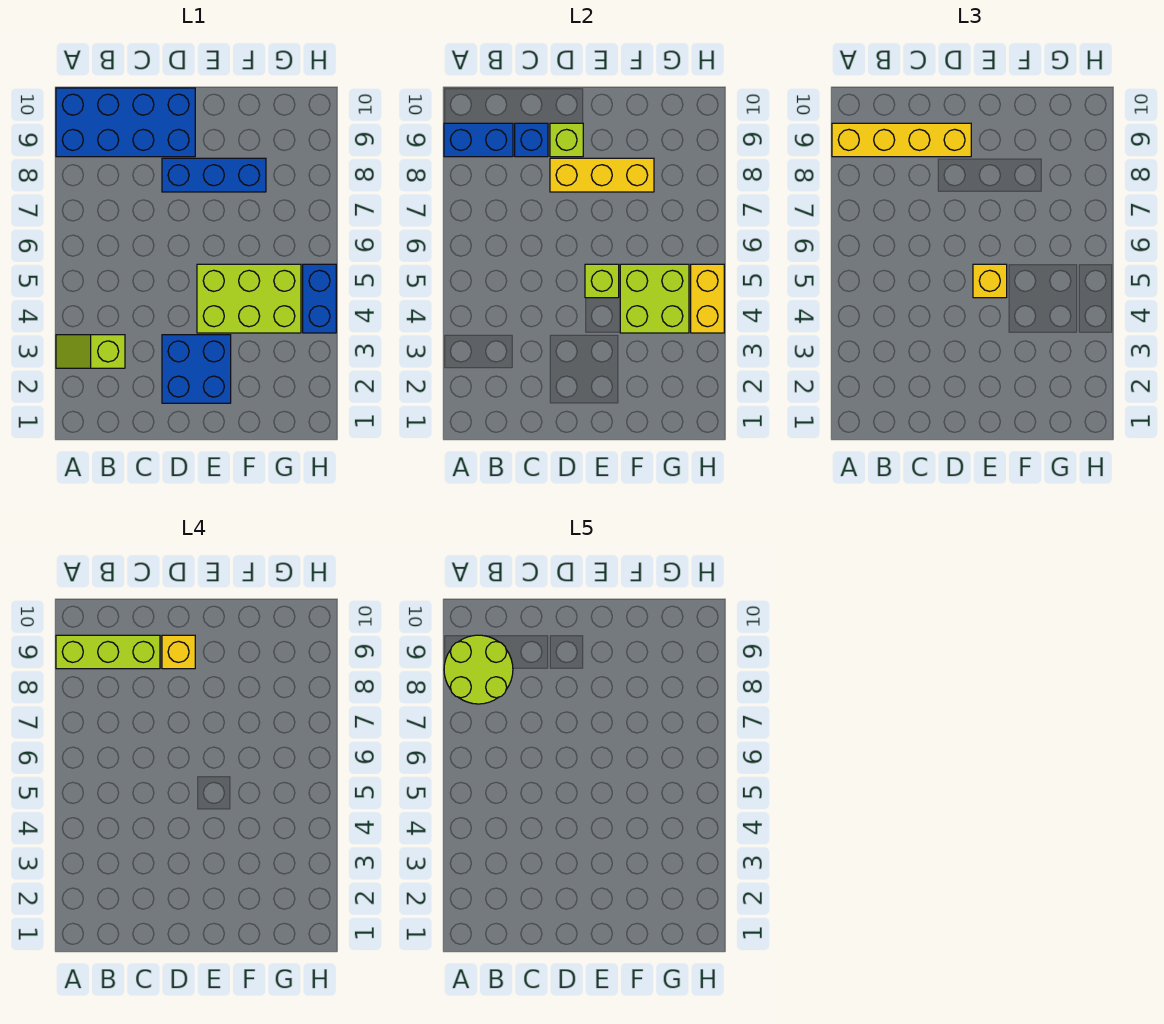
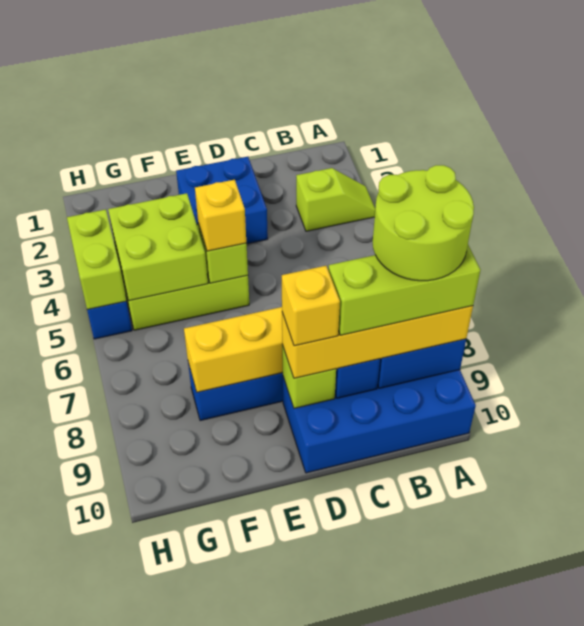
yellow brick H4:H5 level 2 -> lime brick H4:H5 level 2

